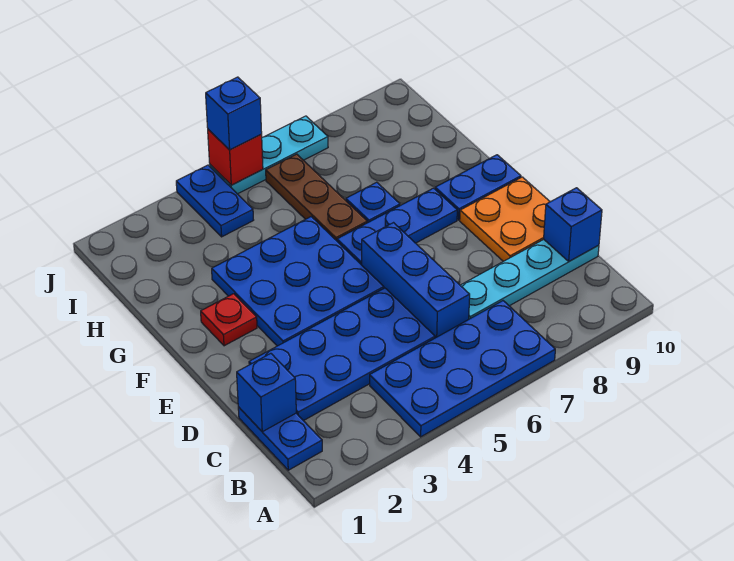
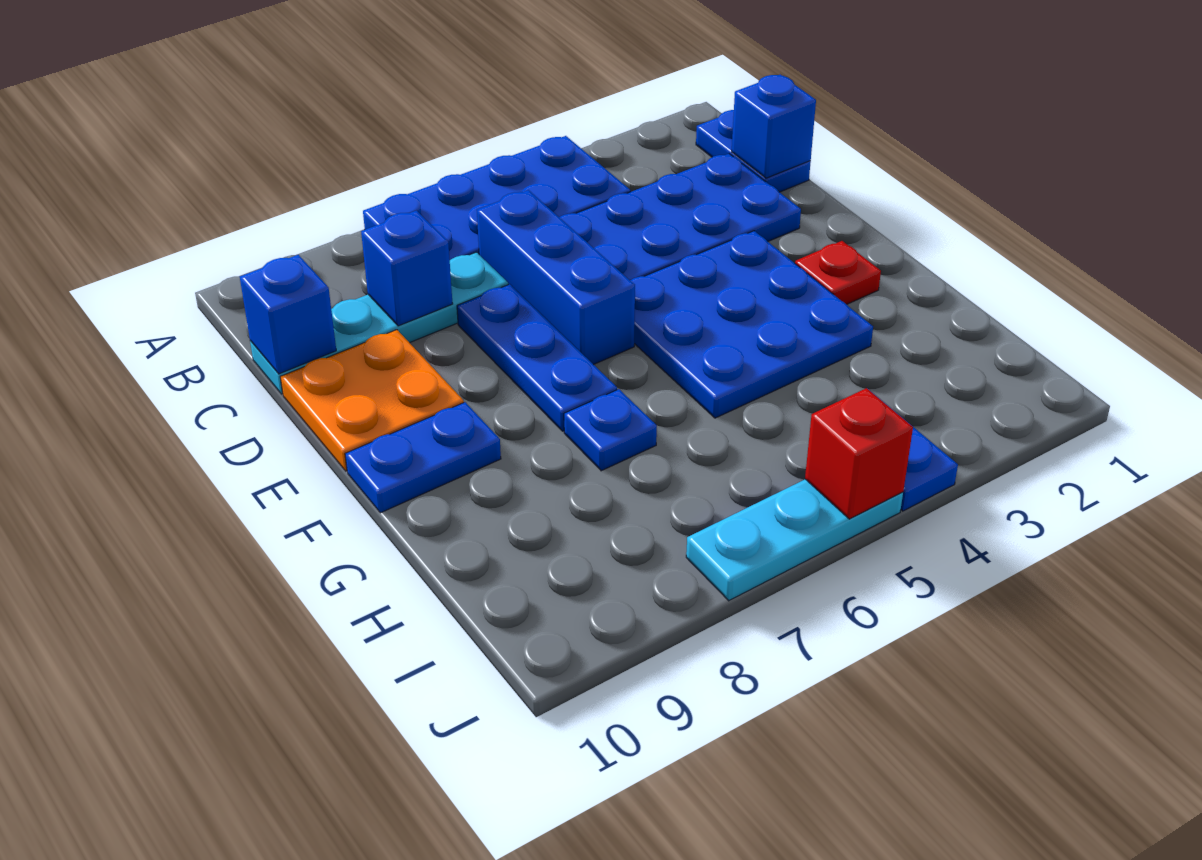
blue plate F6:F8 level 1 -> blue plate D7:F7 level 1
brown plate G6:I6 level 1 -> none
blue brick J5 level 3 -> blue brick C8 level 2

